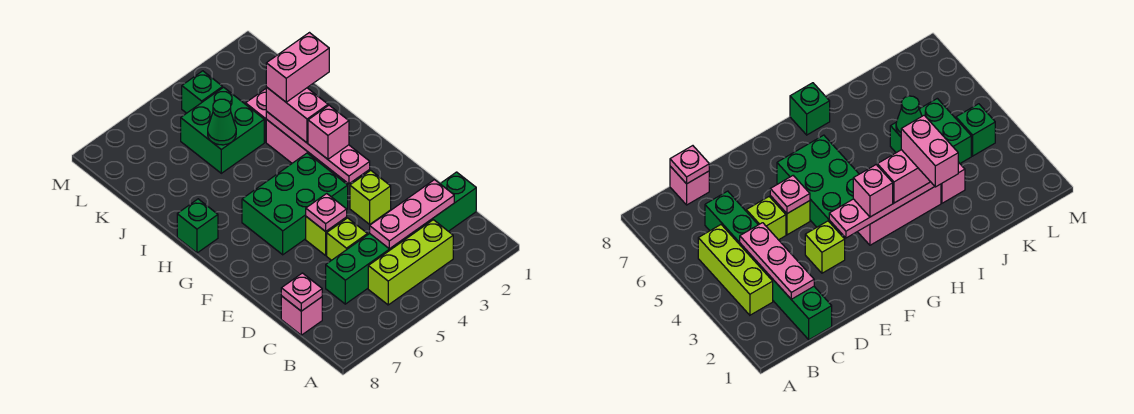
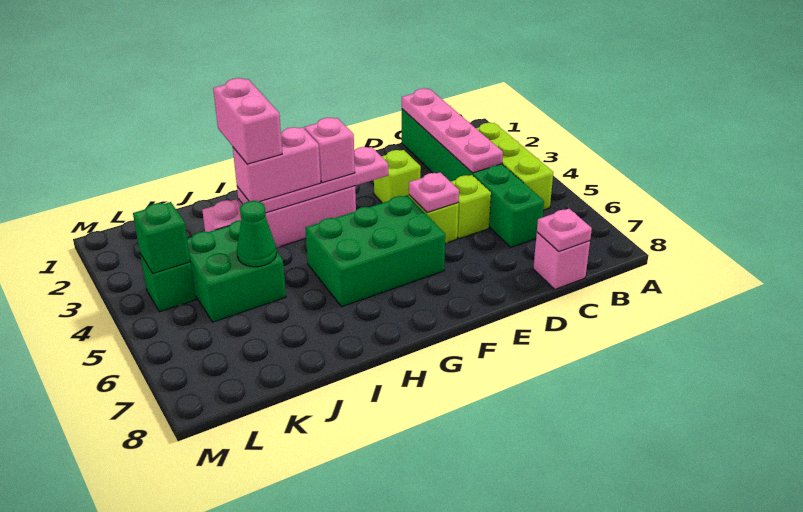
pink plate C2:C4 level 2 -> pink plate C1:C4 level 2
green brick F4:G6 level 1 -> green brick F5:H6 level 1
green brick H8 level 1 -> green brick L4 level 2

